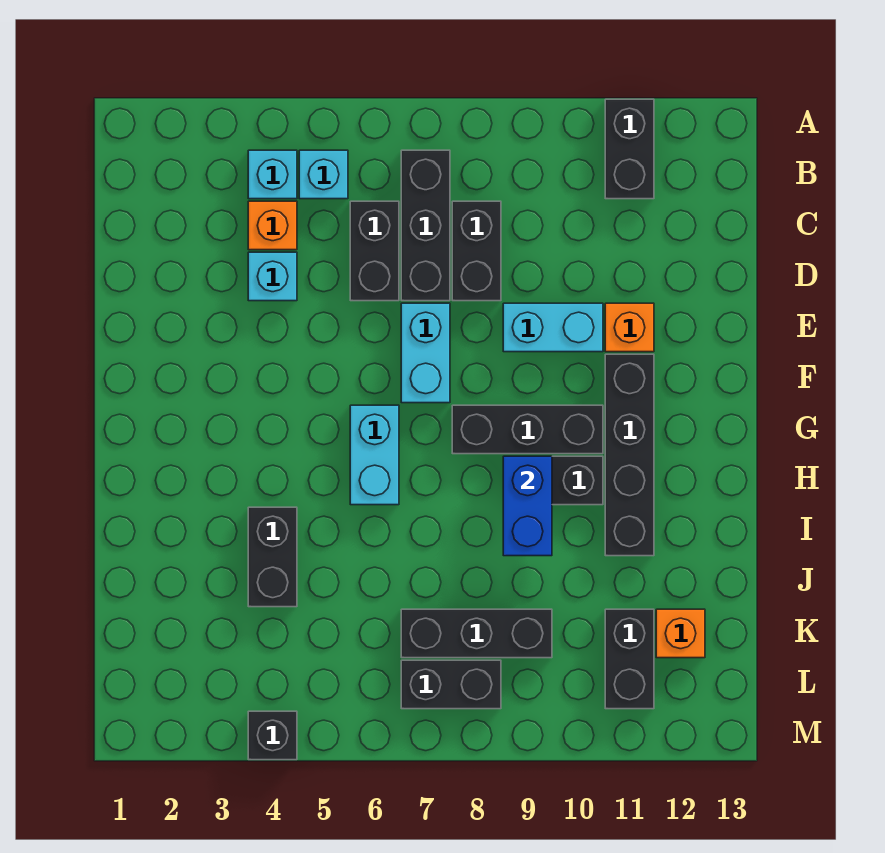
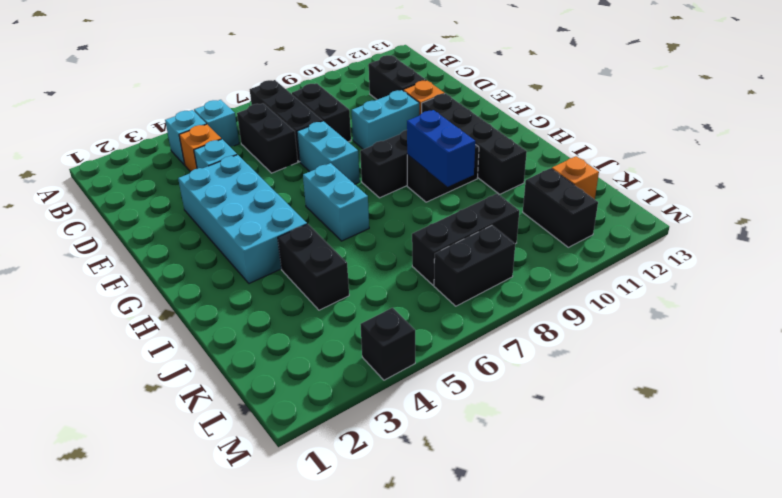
black brick A11:B11 level 1 -> black brick C11:D11 level 1
none -> cyan brick E3:H4 level 1

